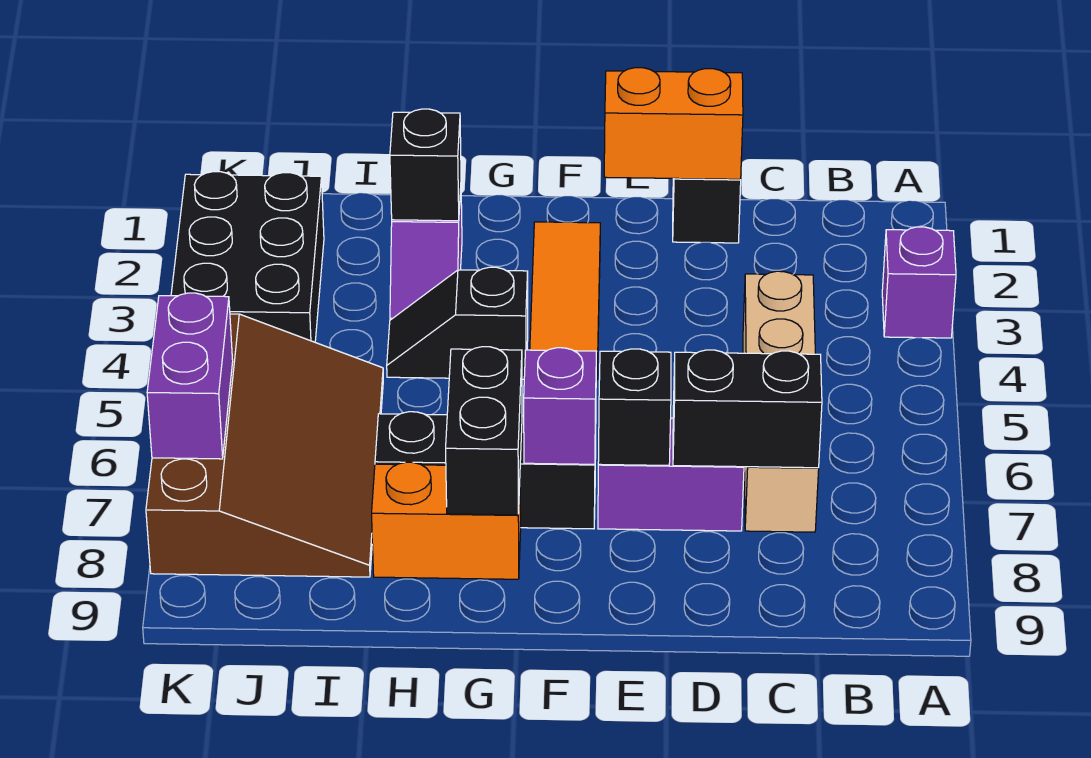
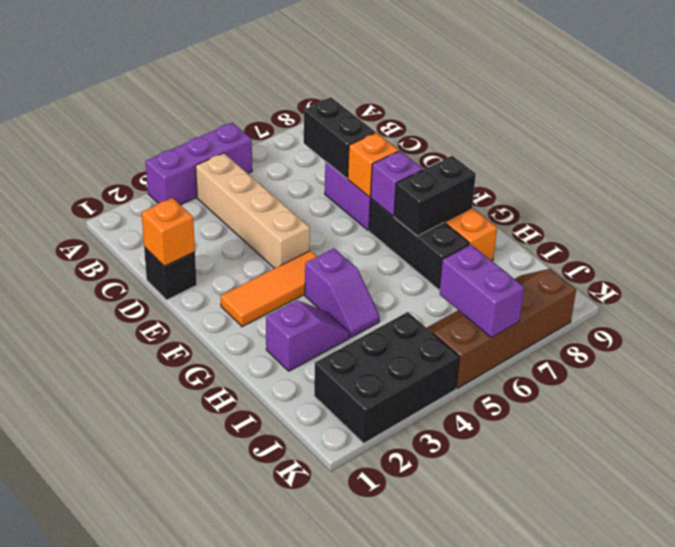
purple brick A3 level 1 -> purple brick A3:A5 level 1
tan brick C4:C7 level 1 -> tan brick B4:E4 level 1
orange brick D1:E1 level 2 -> orange brick D1 level 2
black brick E7 level 2 -> orange brick E7 level 2
black slope G4:H4 level 1 top G -> purple slope G4:H4 level 1 top G
black brick H2 level 2 -> none
brown slope I5:K8 level 1 top K -> brown slope J5:K8 level 1 top K
purple brick K6:K7 level 2 -> purple brick J6:K6 level 2

